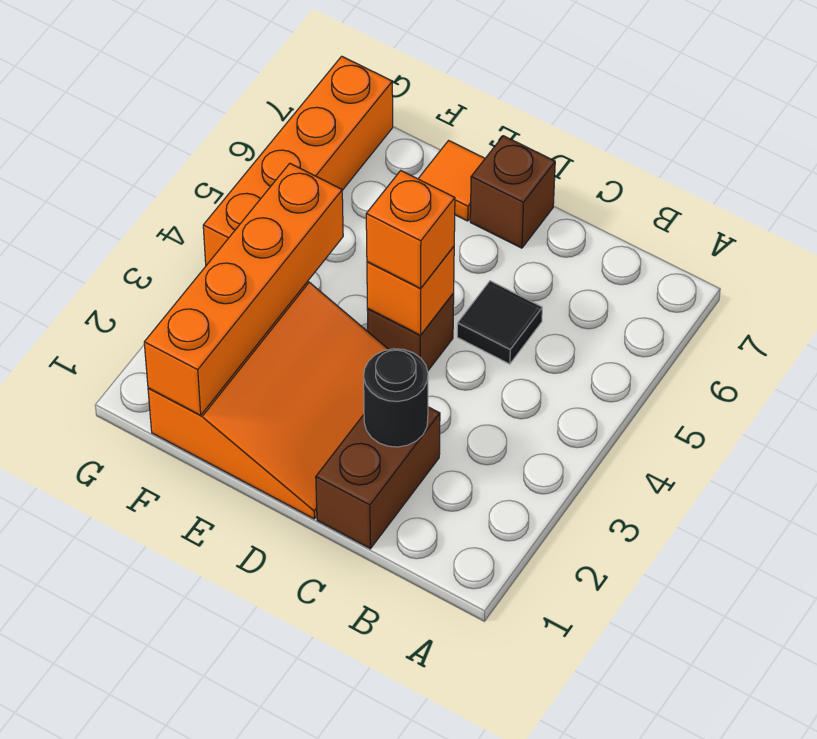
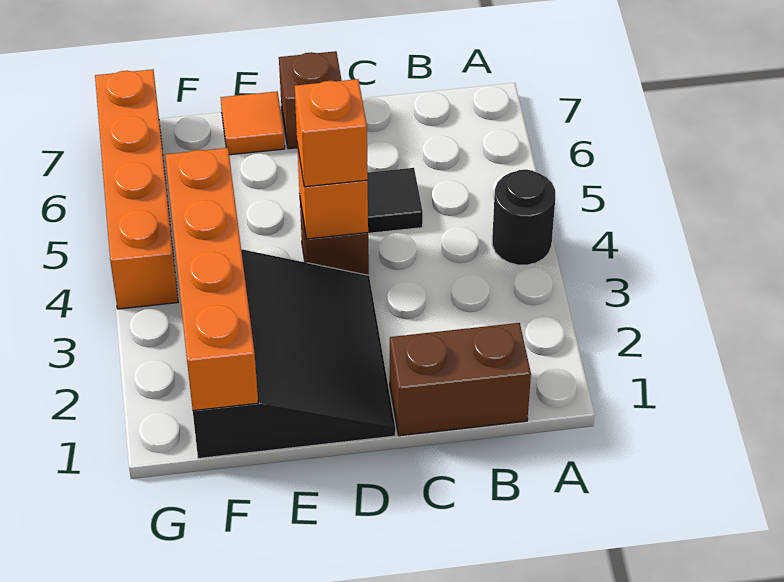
brown brick C1:C2 level 1 -> brown brick B1:C1 level 1
black round brick C2 level 2 -> black round brick A4 level 1
orange slope D1:F3 level 1 top F -> black slope D1:F3 level 1 top F

